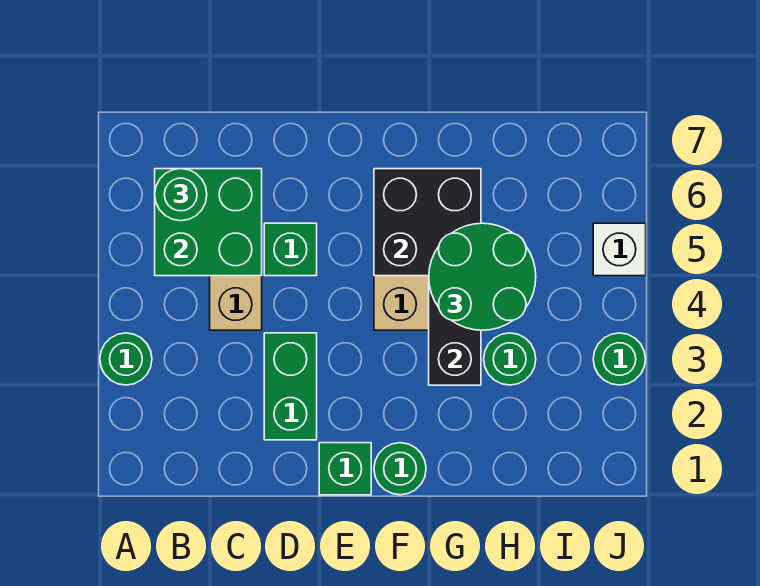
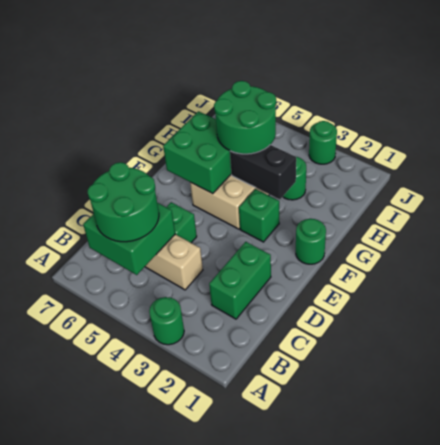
green round brick B6 level 3 -> green round brick B5:C6 level 3
green brick D2:D3 level 1 -> green brick C2:D2 level 1
green brick E1 level 1 -> green brick F3 level 1
black brick F5:G6 level 2 -> green brick F5:G6 level 2
white brick J5 level 1 -> none

